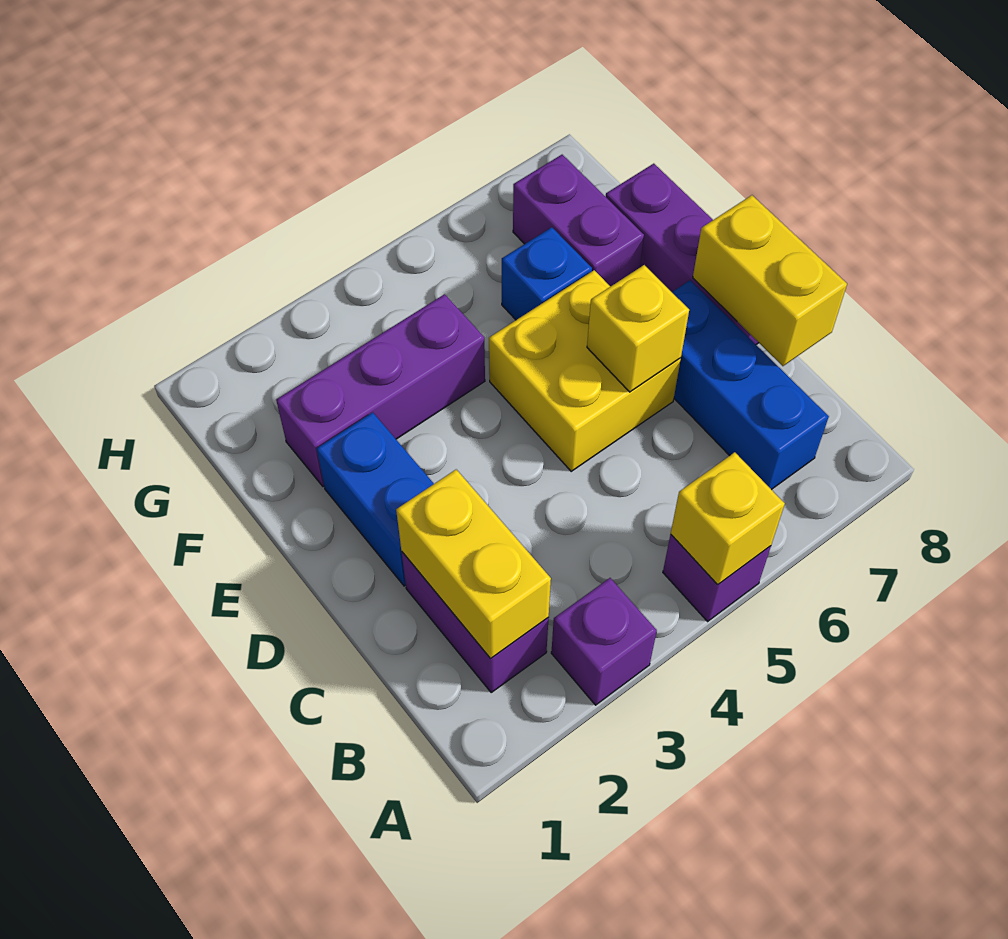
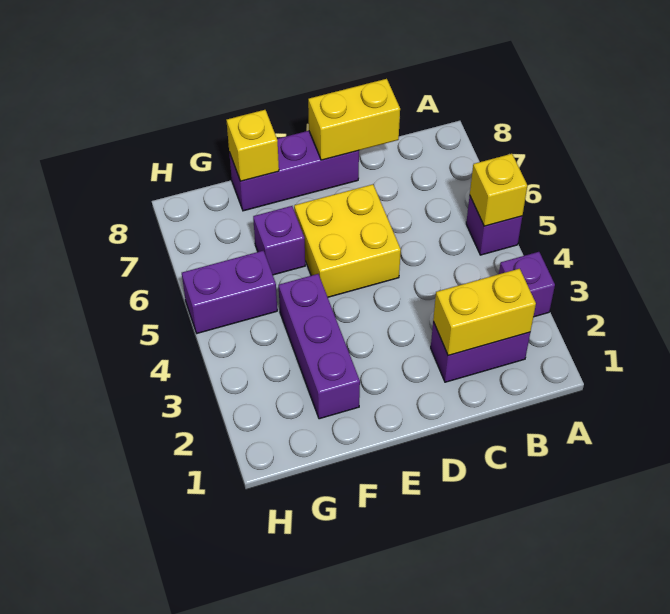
blue brick B7:D7 level 1 -> none
blue brick D2:E2 level 1 -> none
yellow brick D6 level 2 -> yellow brick F8 level 2
blue brick F6 level 1 -> purple brick F6 level 1
purple brick F7:G7 level 1 -> purple brick G5:H5 level 1

